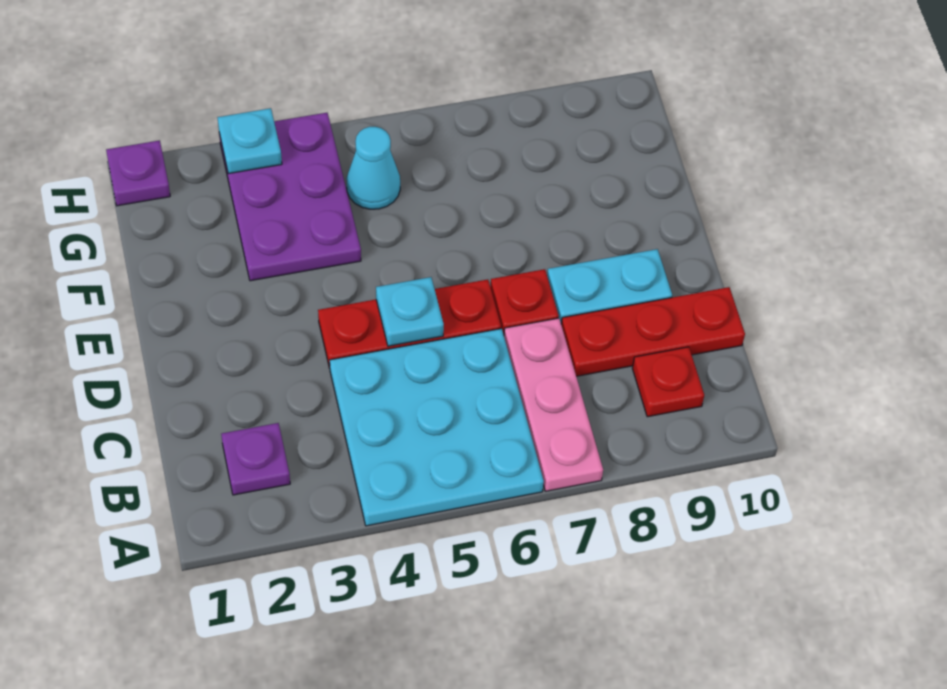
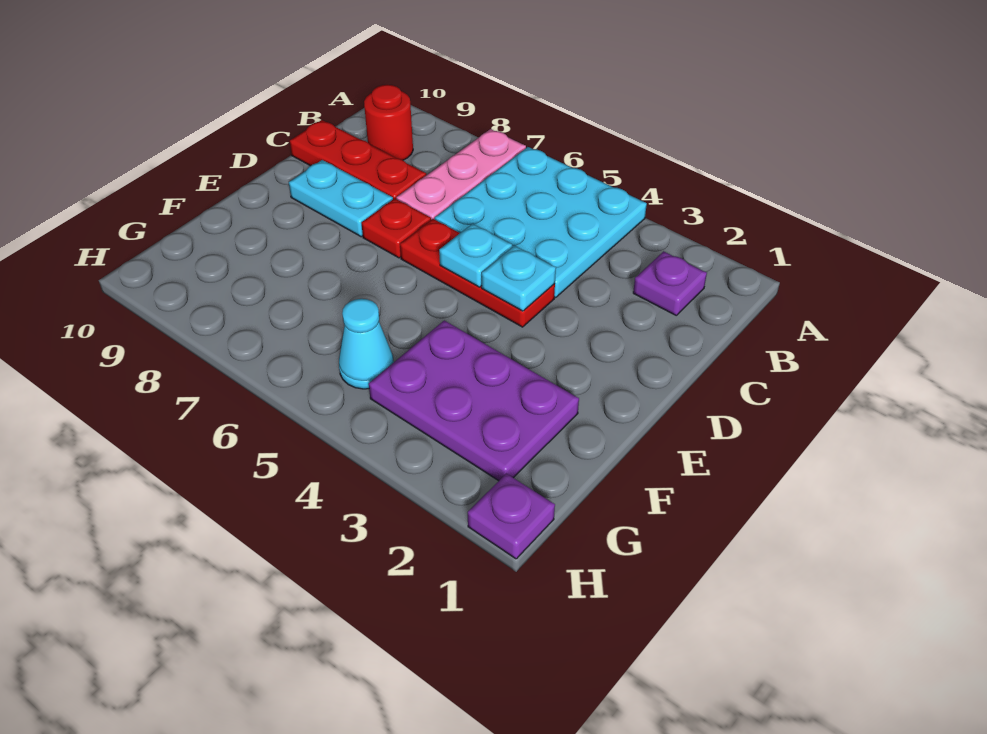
red plate B9 level 1 -> red round brick B9 level 1
purple plate F3:H4 level 1 -> purple plate F2:G4 level 1
cyan plate H3 level 2 -> cyan plate D4 level 2

